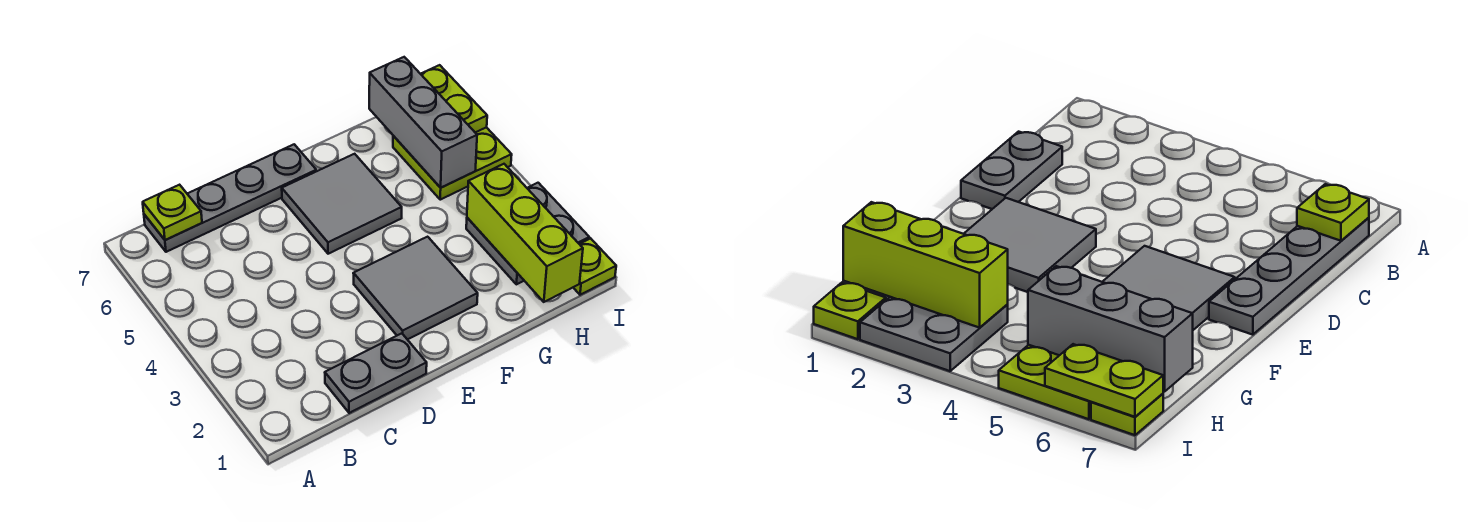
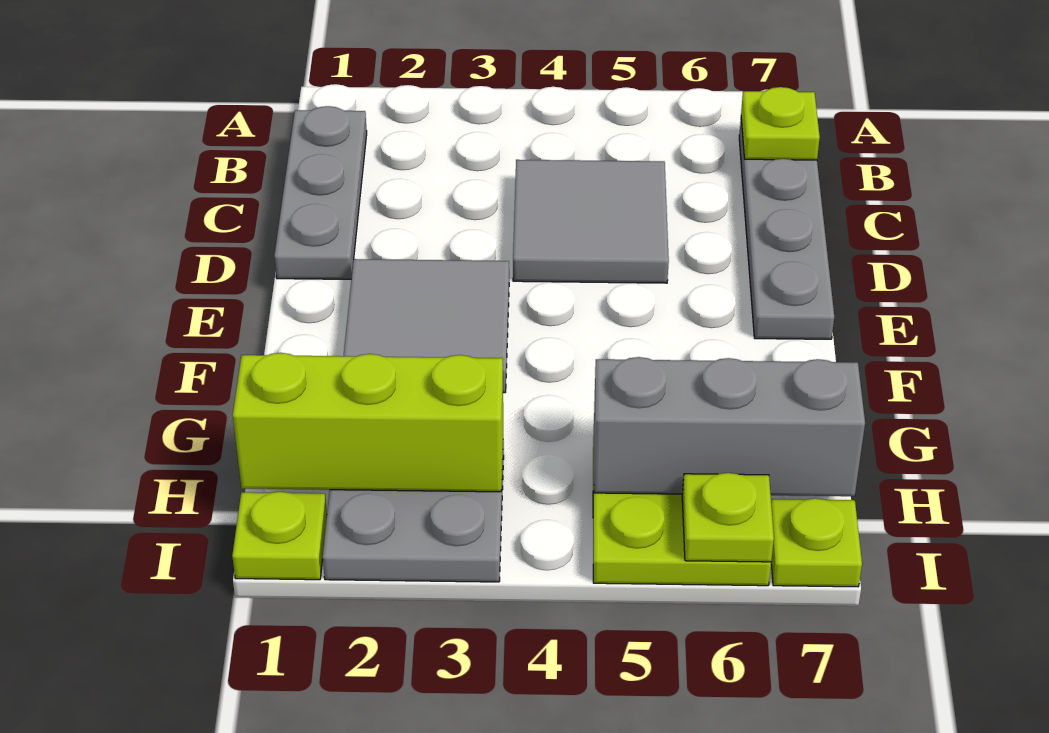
grey plate C1:D1 level 1 -> grey plate B1:D1 level 1
grey tile E5:F6 level 1 -> grey tile C4:D5 level 1
lime plate I6:I7 level 2 -> lime plate I6 level 2

